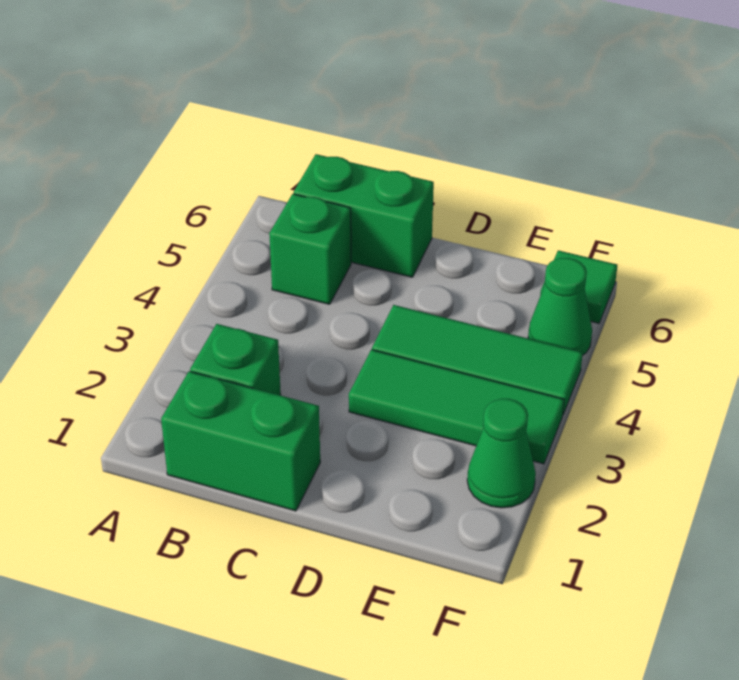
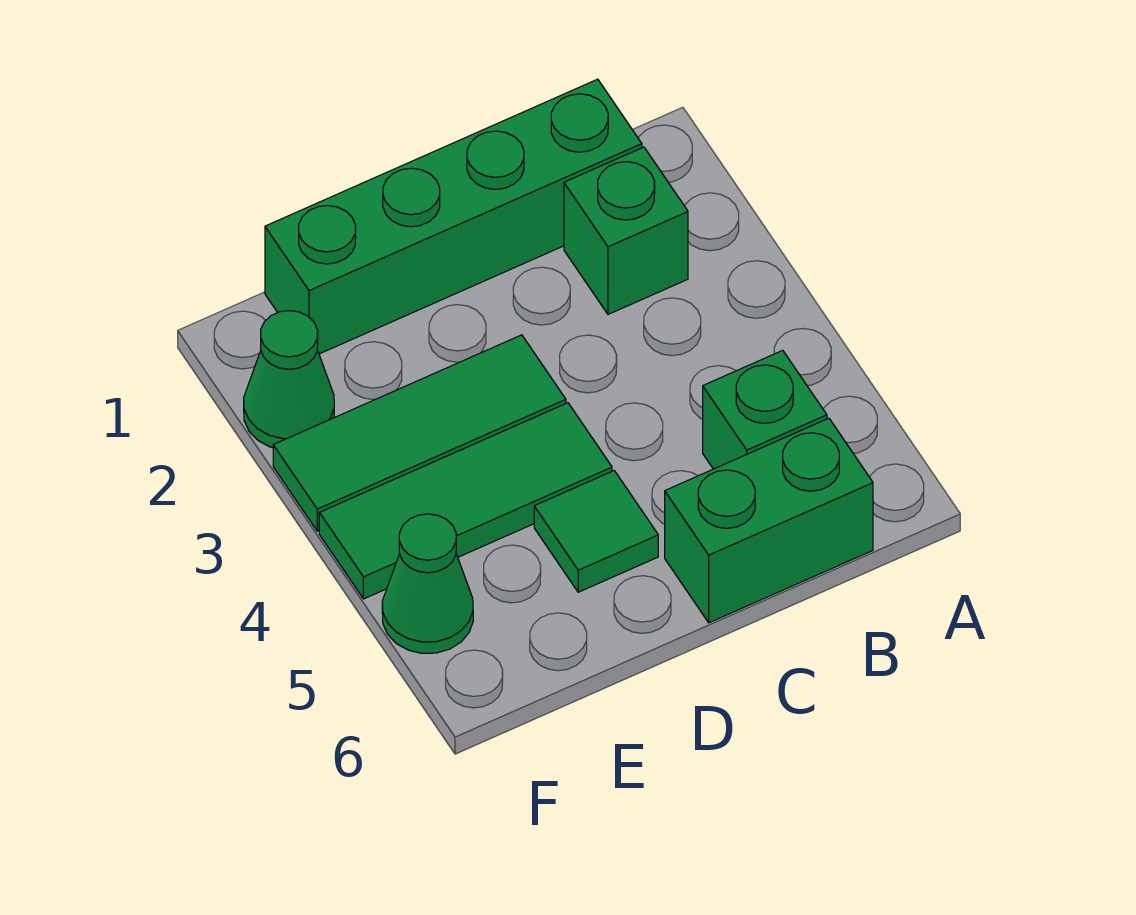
green brick B1:C1 level 1 -> green brick B1:E1 level 1
green tile F6 level 1 -> green tile D5 level 1

